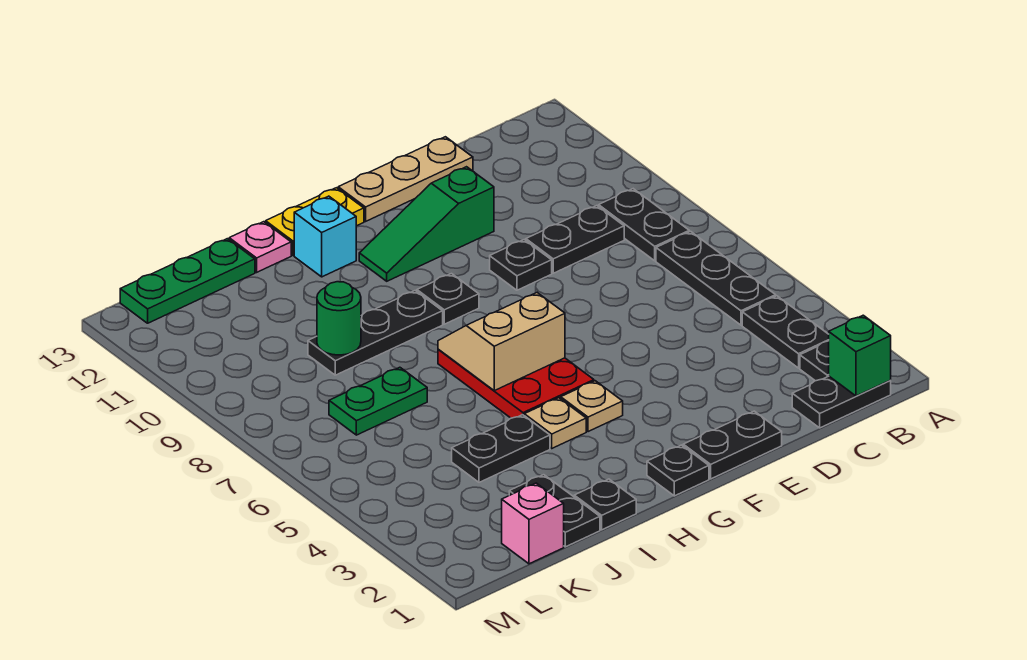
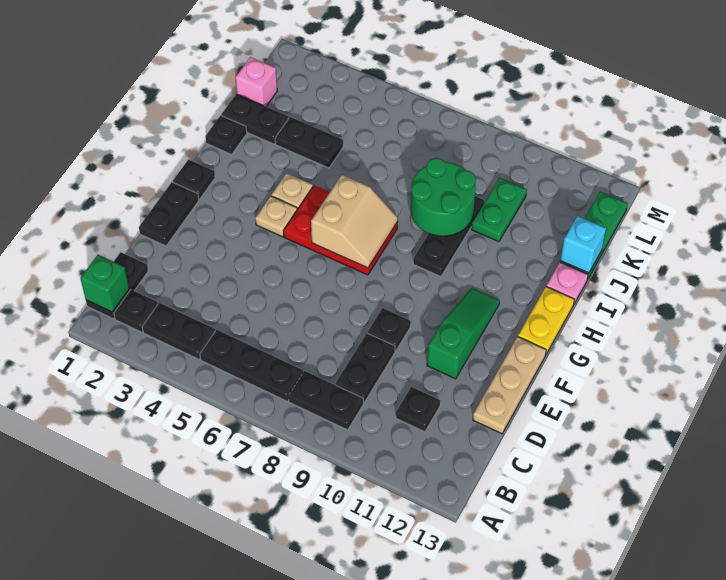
black plate G9 level 1 -> black plate C11 level 1
cyan brick H12 level 1 -> cyan brick J13 level 2
black plate I4:J4 level 1 -> black plate J3:J4 level 1
green plate J7:K7 level 1 -> green plate J10:K10 level 1
green round brick J9 level 2 -> green round brick I8:J9 level 2

